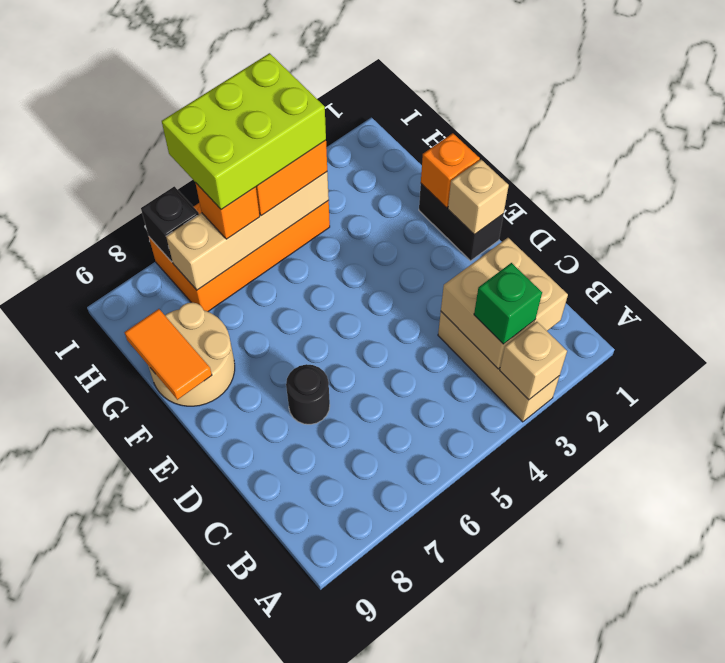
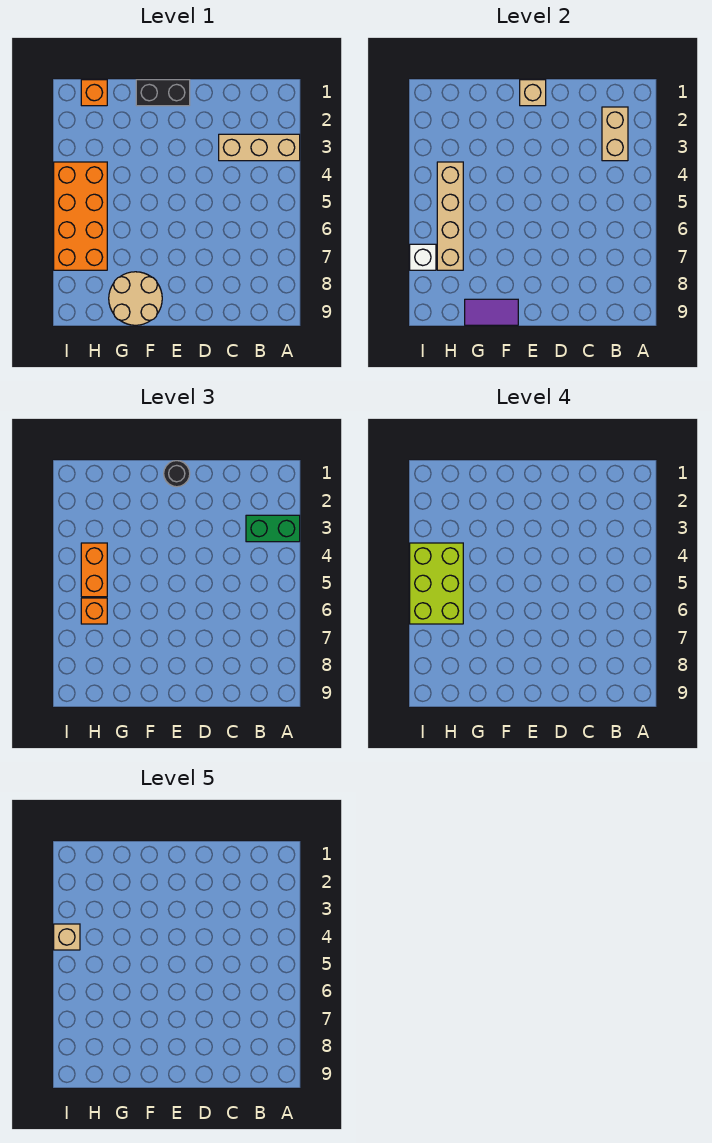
tan brick A3 level 2 -> tan brick I4 level 5
tan brick B2:C3 level 2 -> tan brick B2:B3 level 2
green brick B3 level 3 -> green brick A3:B3 level 3
black round brick D7 level 1 -> black round brick E1 level 3
orange brick F1 level 2 -> orange brick H1 level 1
orange tile F9:G9 level 2 -> purple tile F9:G9 level 2
black brick I7 level 2 -> white brick I7 level 2

